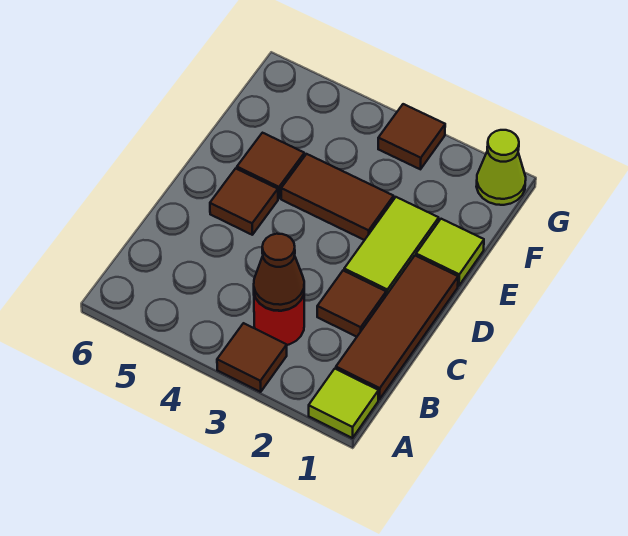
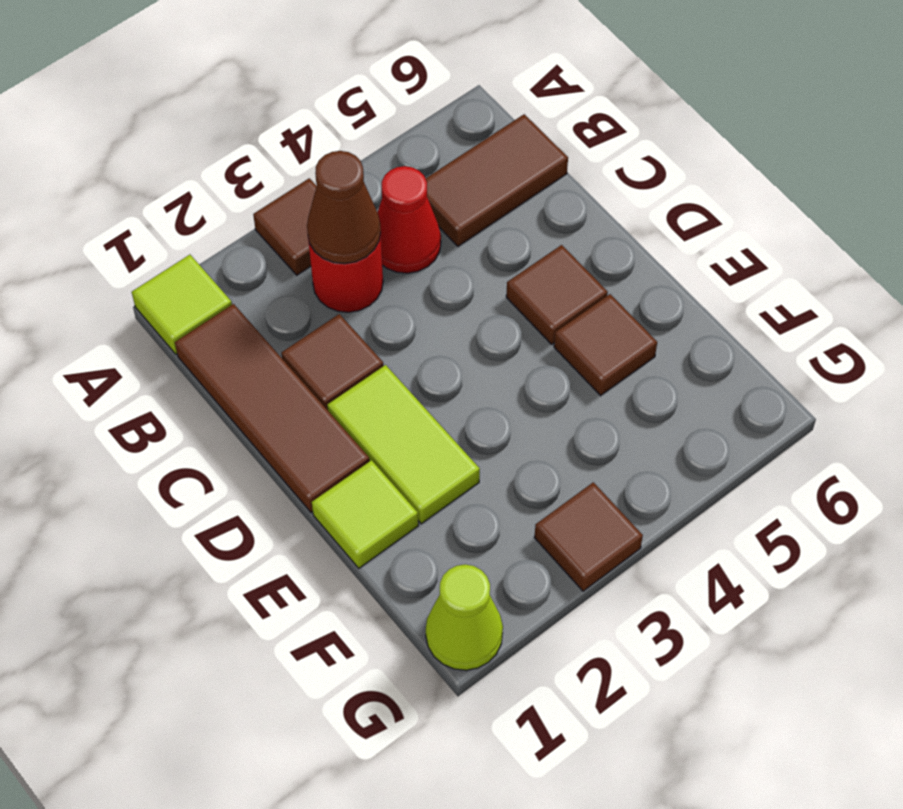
none -> red cone B4 level 1
brown tile E3:E4 level 1 -> brown tile B5:B6 level 1

